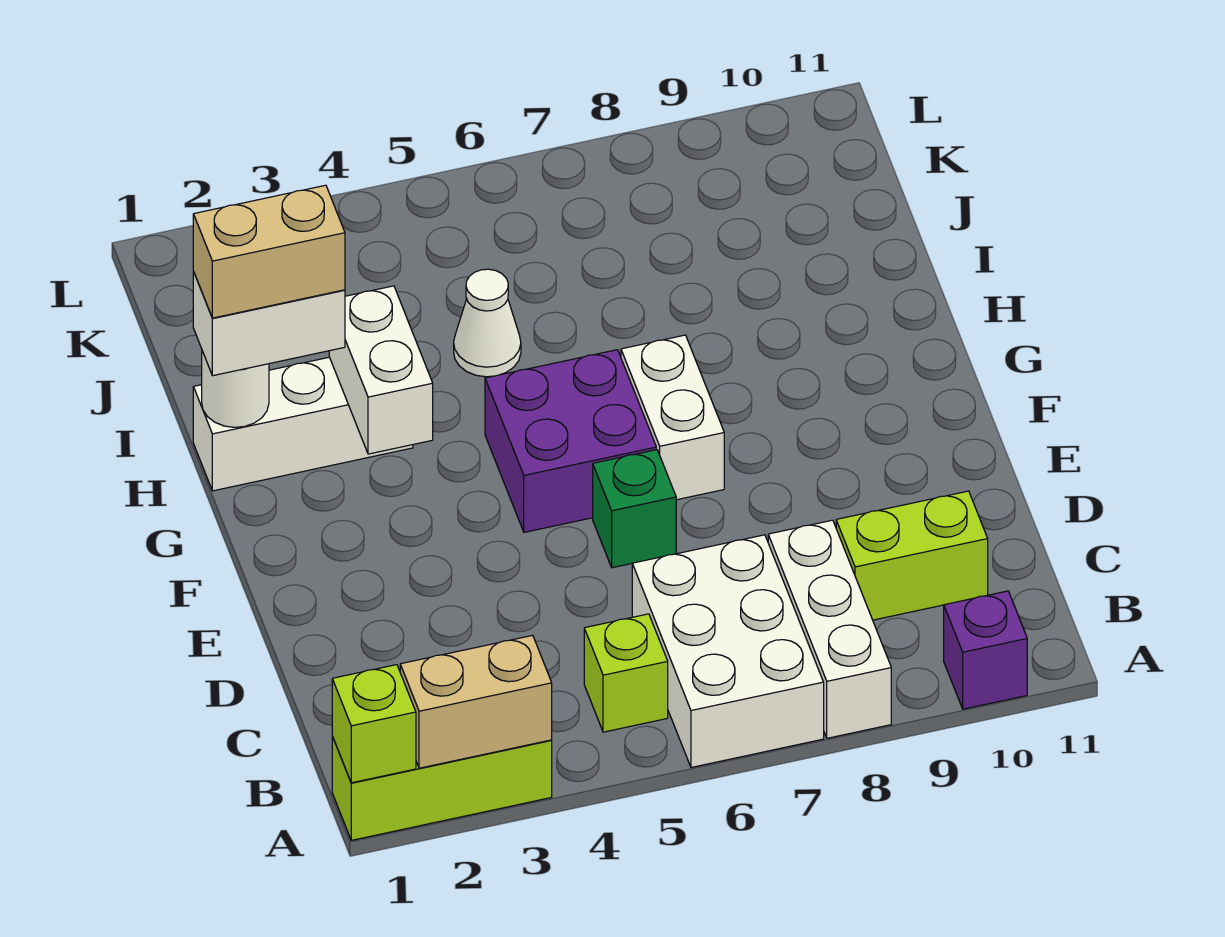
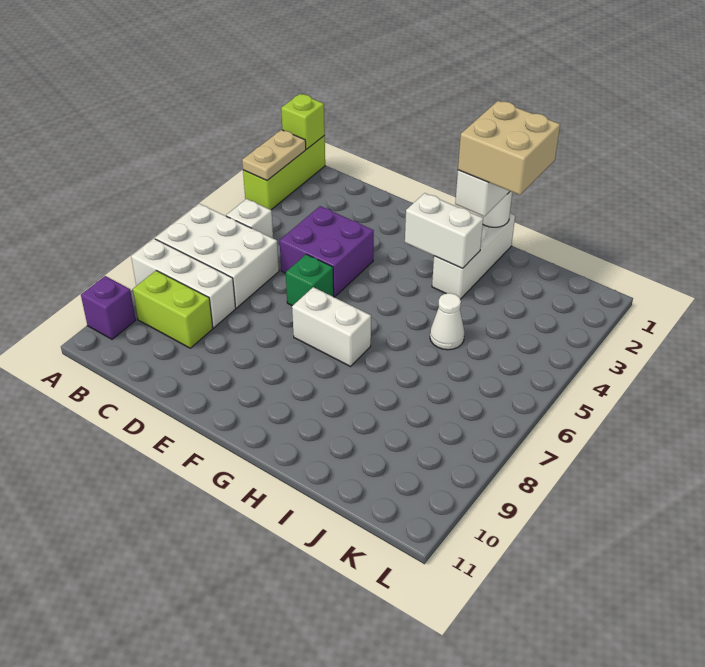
tan brick A2:A3 level 2 -> tan plate A2:A3 level 2
lime brick B5 level 1 -> white brick B5 level 1
lime brick C9:C10 level 1 -> lime brick B9:C9 level 1
purple brick F5:G6 level 1 -> purple brick D4:E5 level 1
tan brick H1:H2 level 4 -> tan brick H1:I2 level 4

